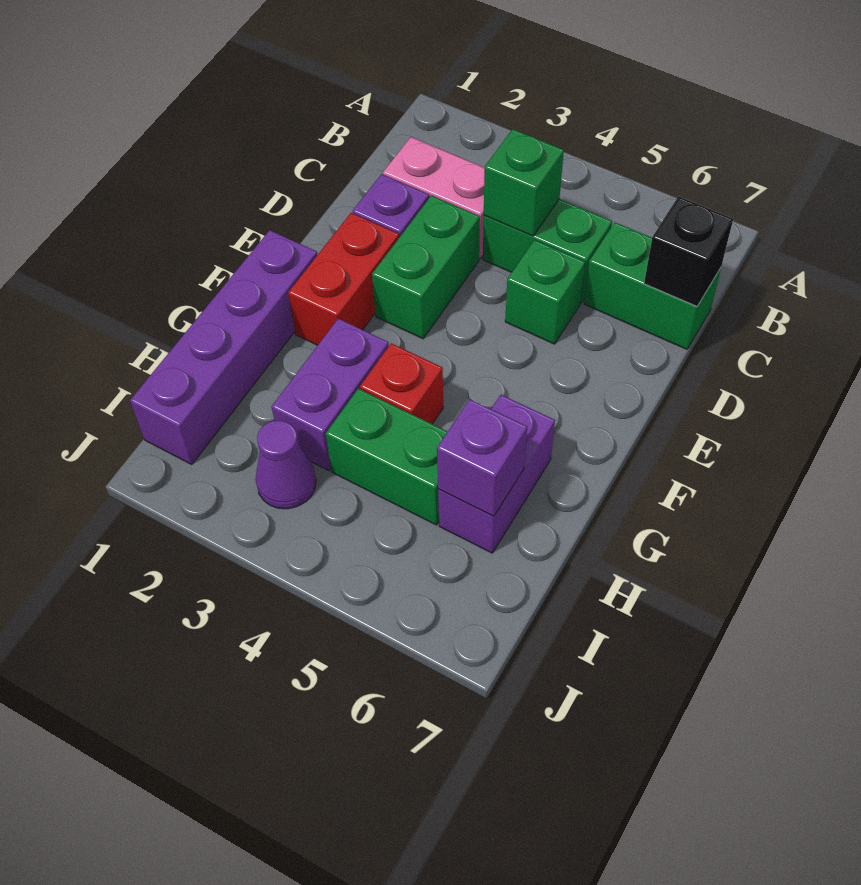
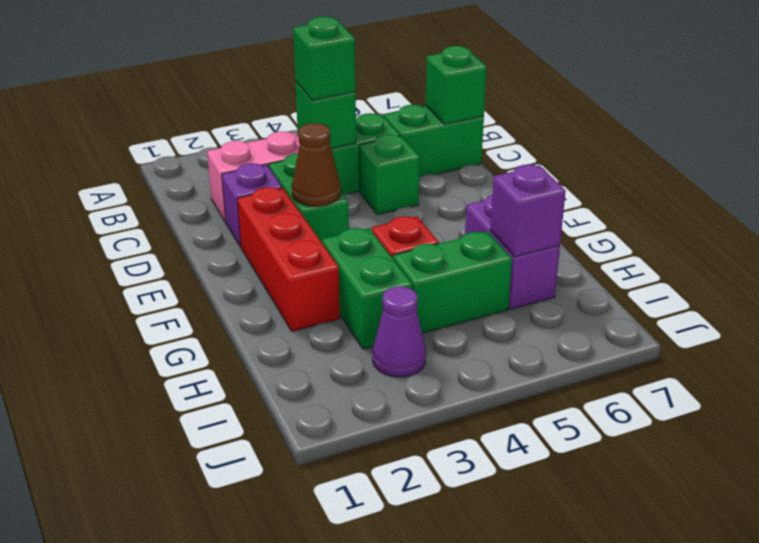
none -> green brick C4 level 3
black brick C7 level 2 -> green brick C7 level 2
red brick E2:F2 level 1 -> red brick E2:G2 level 1
none -> brown cone E3 level 2
purple brick F1:I1 level 1 -> none
purple brick G3:H3 level 1 -> green brick G3:H3 level 1

